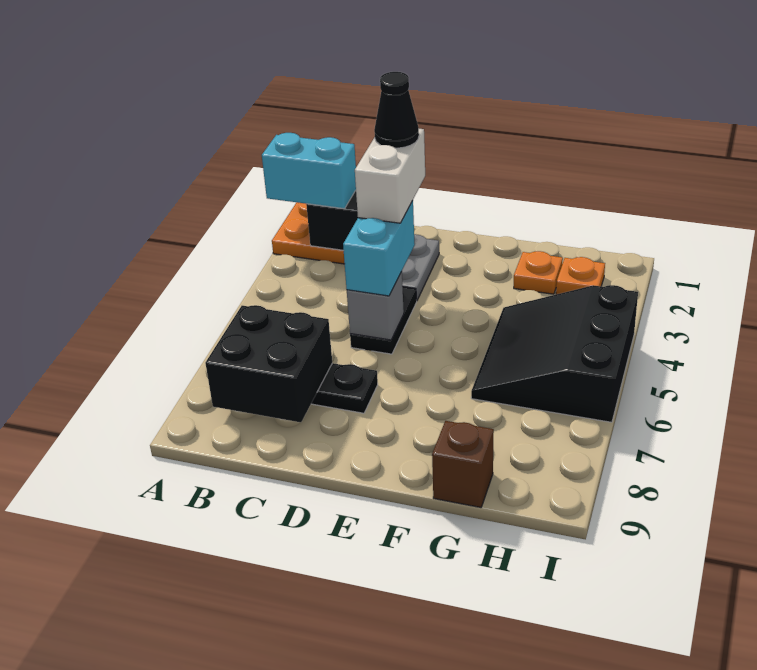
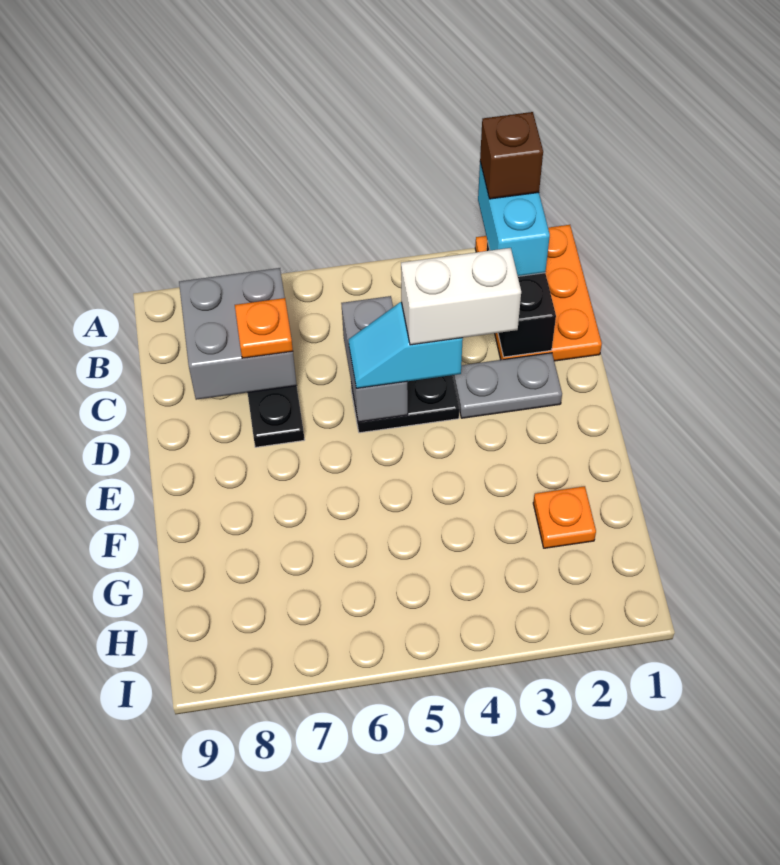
black brick B7:C8 level 2 -> grey brick B7:C8 level 2
black cone D3 level 5 -> none
cyan brick D4:D5 level 3 -> cyan slope D4:D5 level 3 top 4
grey brick D5 level 2 -> grey brick C5:D5 level 2
black slope G4:I6 level 1 top I -> none
brown brick G9 level 1 -> brown brick A2 level 4
orange plate H2 level 1 -> orange plate C7 level 3

